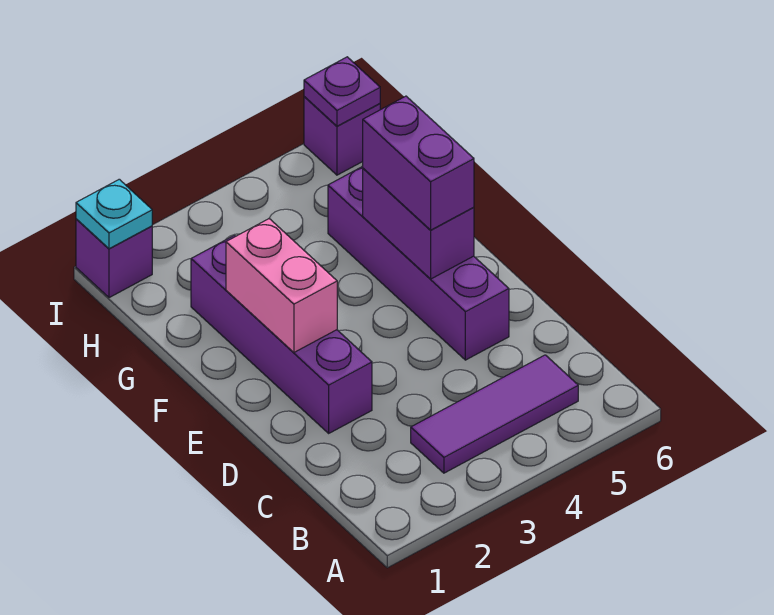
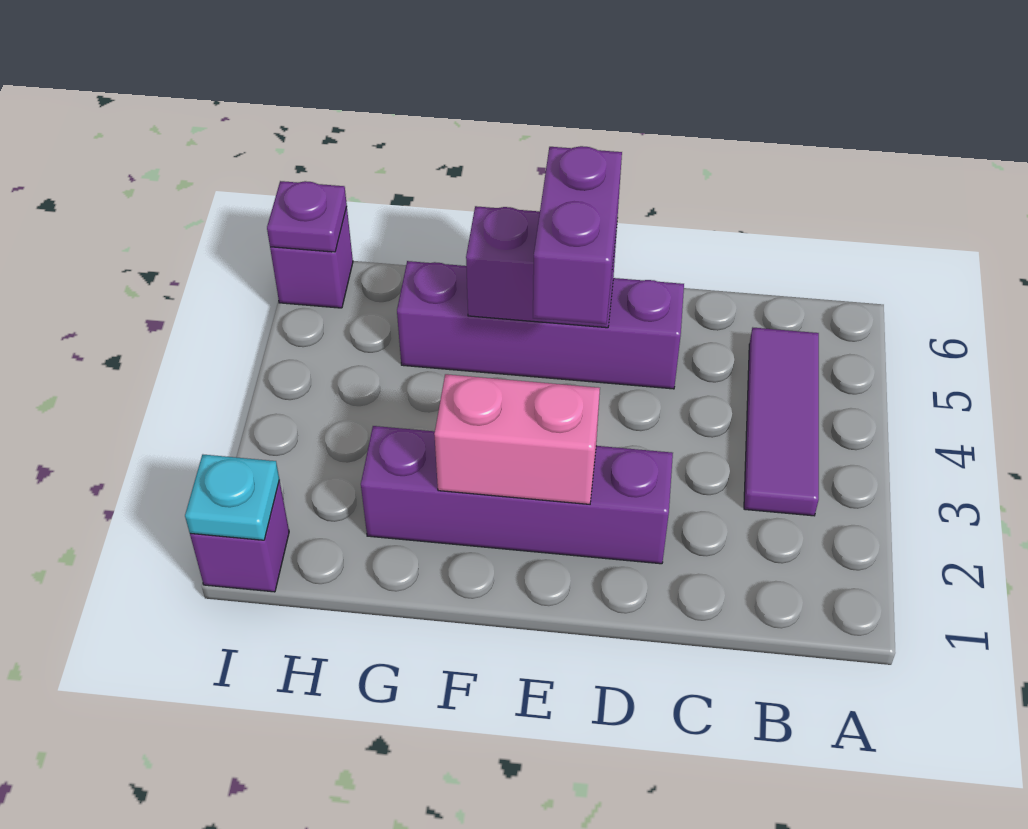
purple brick E5:F5 level 3 -> purple brick E4:E5 level 3

